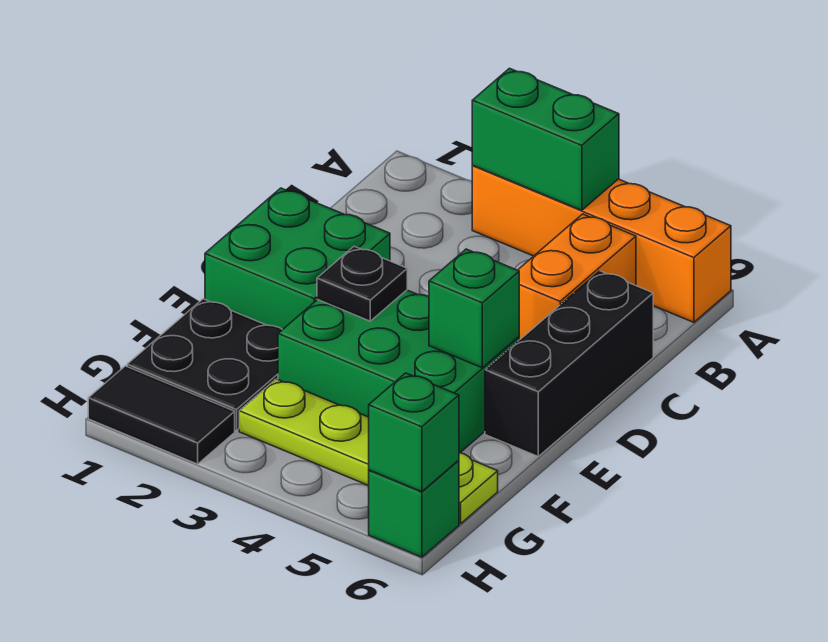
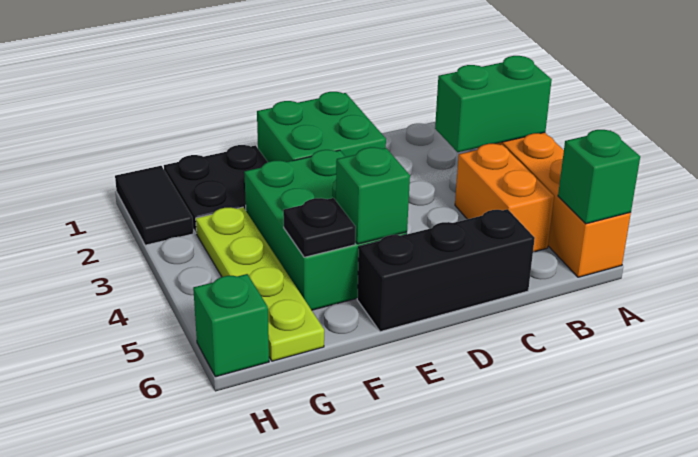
green brick A3:A4 level 2 -> green brick A3:B3 level 2
orange brick B5:C5 level 1 -> orange brick B4:B5 level 1
black plate E3 level 2 -> black plate F5 level 2
green brick H6 level 2 -> green brick A6 level 2

